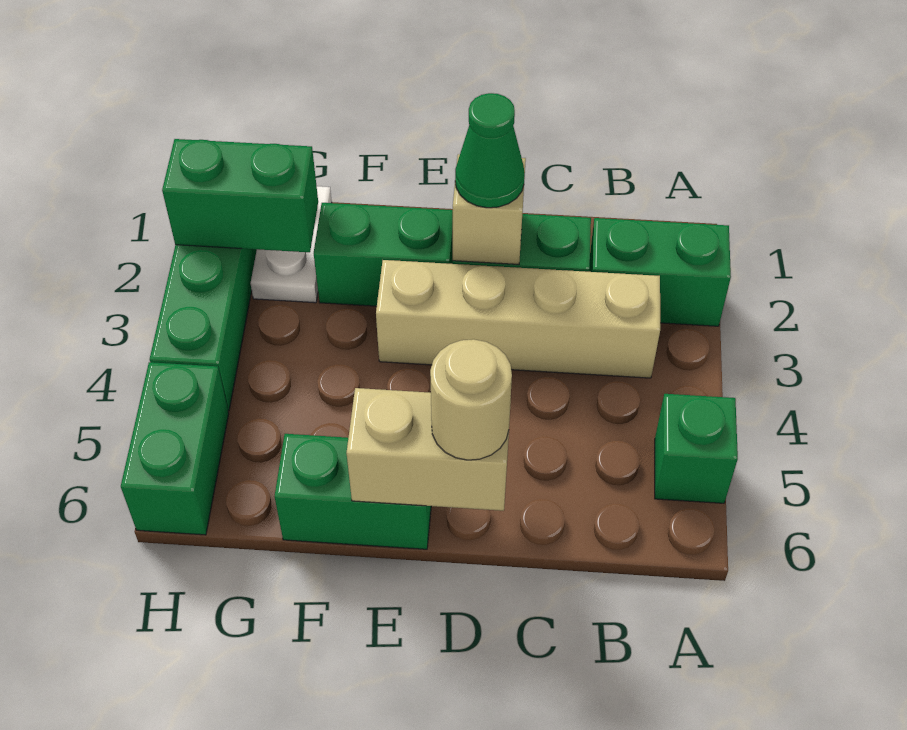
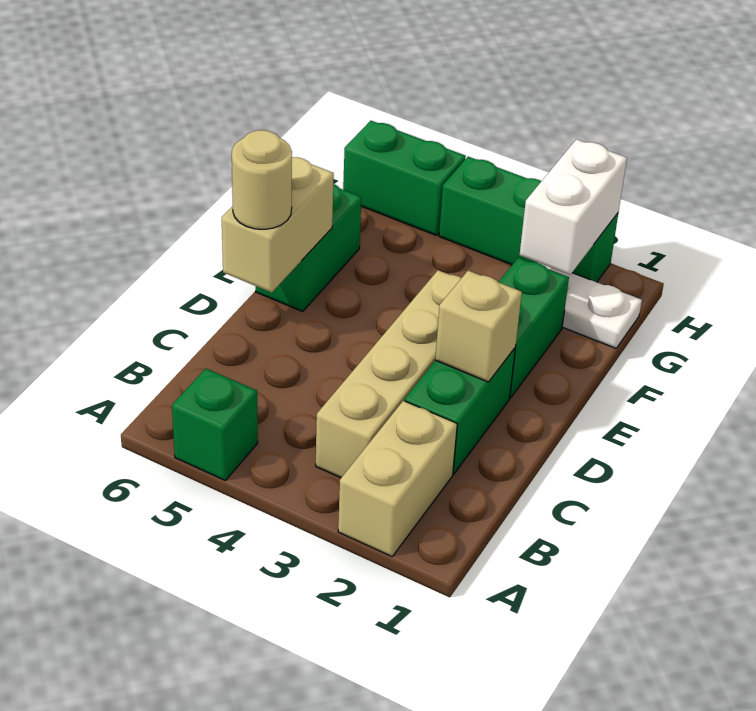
green brick A2:B2 level 1 -> tan brick A2:B2 level 1
green cone D2 level 3 -> none
green brick G2:H2 level 2 -> white brick G2:H2 level 2

